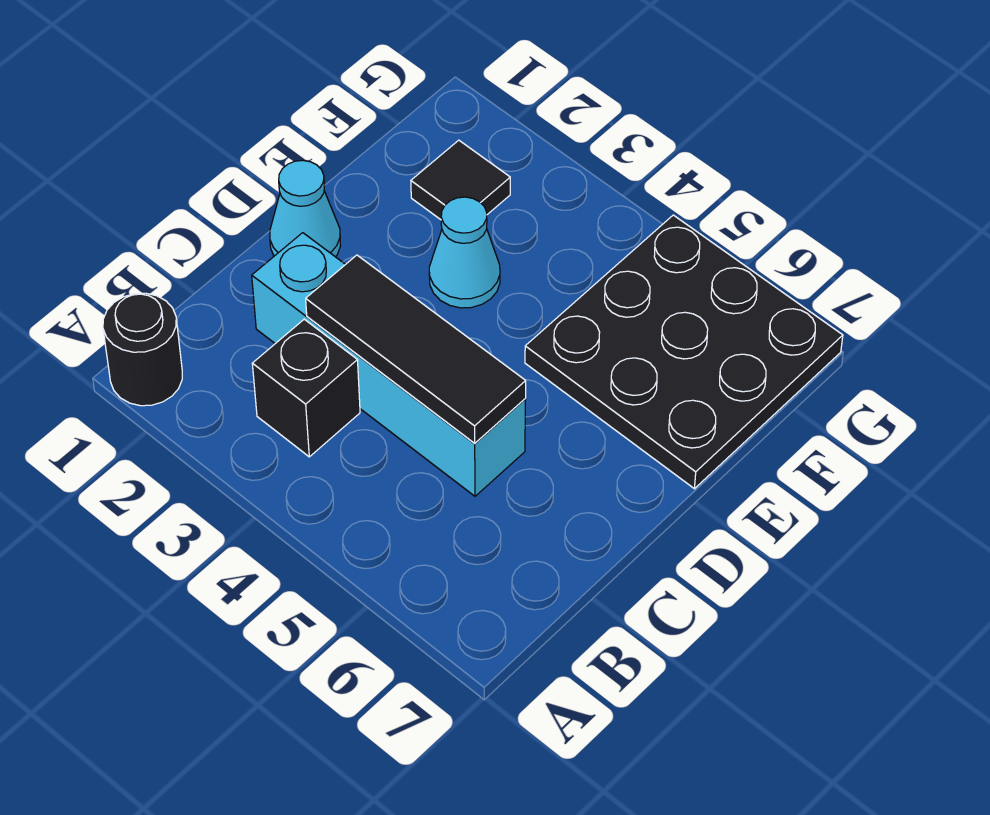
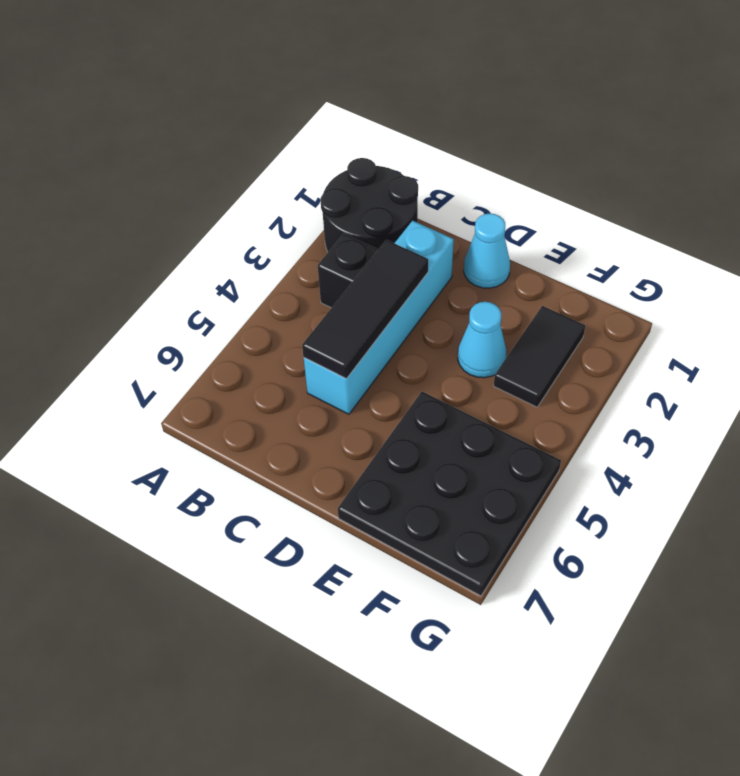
black round brick A1 level 1 -> black round brick A1:B2 level 1
black tile F2 level 1 -> black tile F2:F3 level 1

